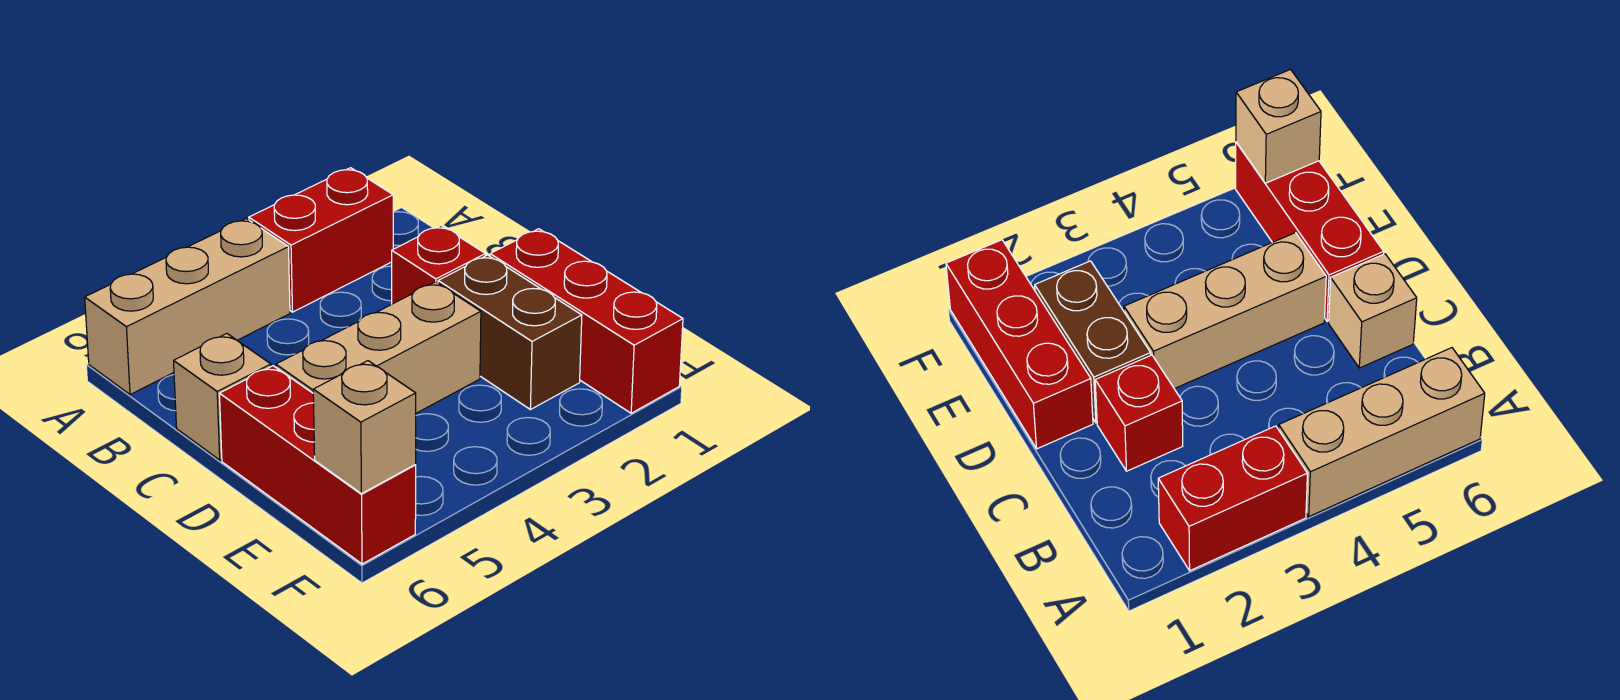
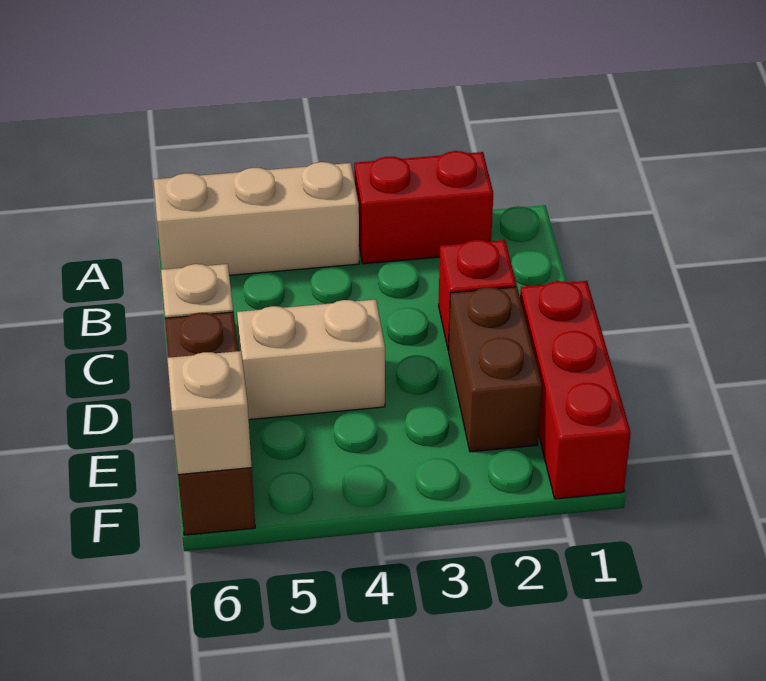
tan brick D3:D5 level 1 -> tan brick D4:D5 level 1
red brick D6:F6 level 1 -> brown brick D6:F6 level 1

